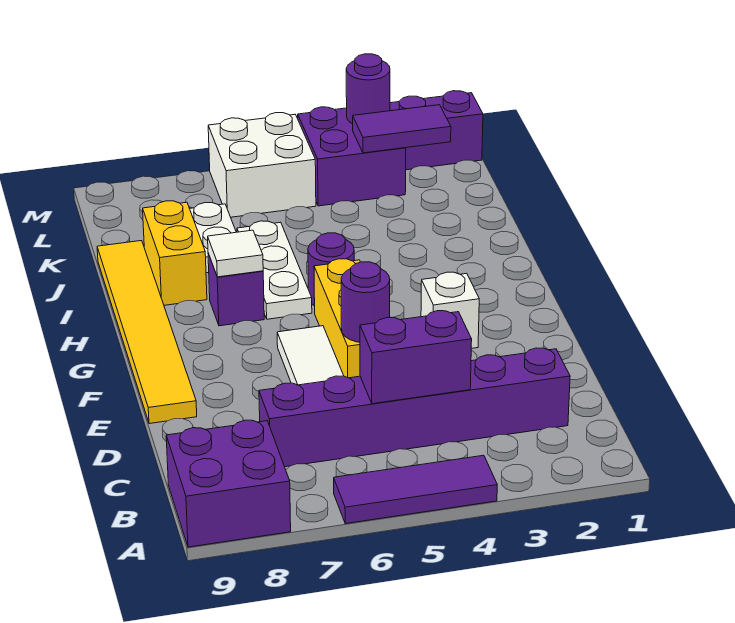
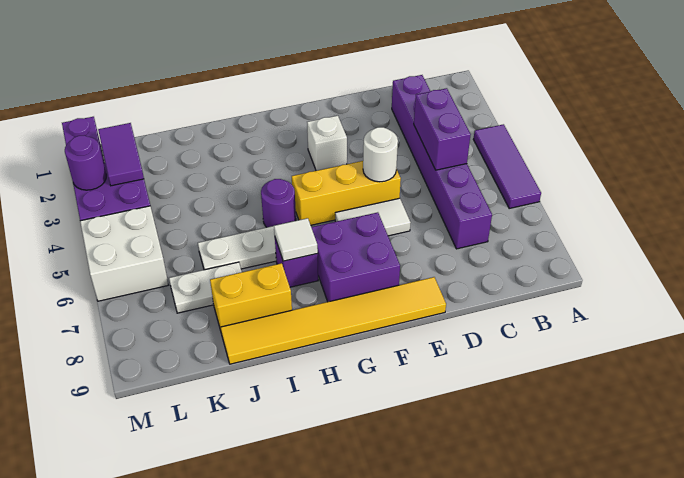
purple brick A8:B9 level 1 -> purple brick F7:G8 level 1
purple round brick E5 level 2 -> white round brick E5 level 2

